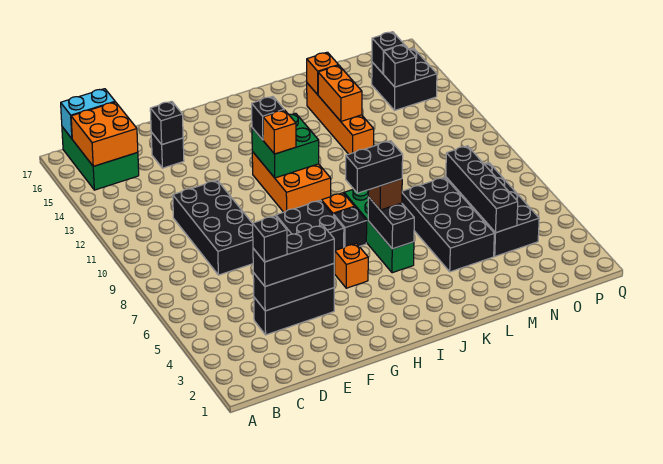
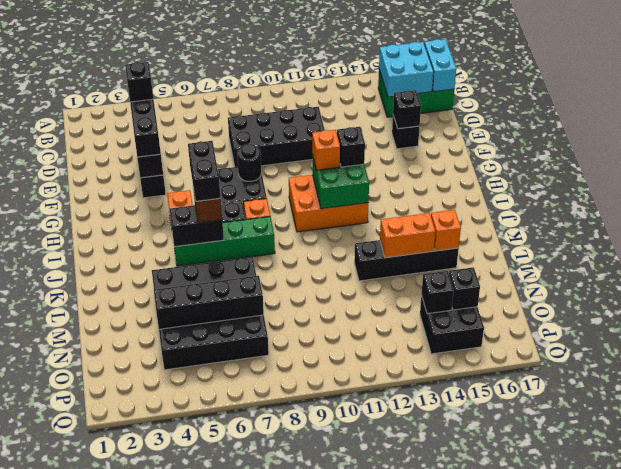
orange brick B15:C16 level 2 -> cyan brick B15:C16 level 2
none -> black round brick G8 level 2
orange brick L12:L15 level 1 -> black brick L12:L15 level 1

